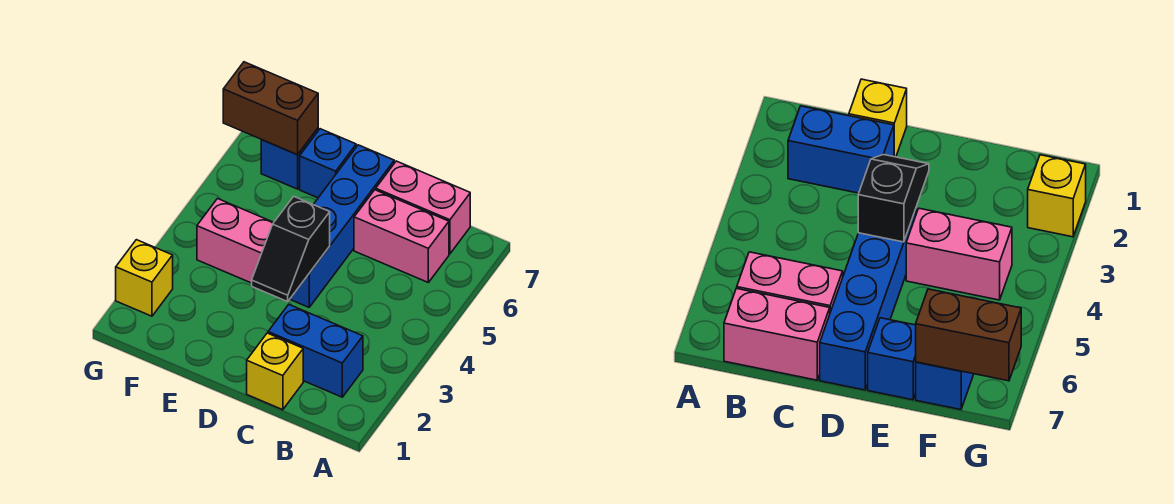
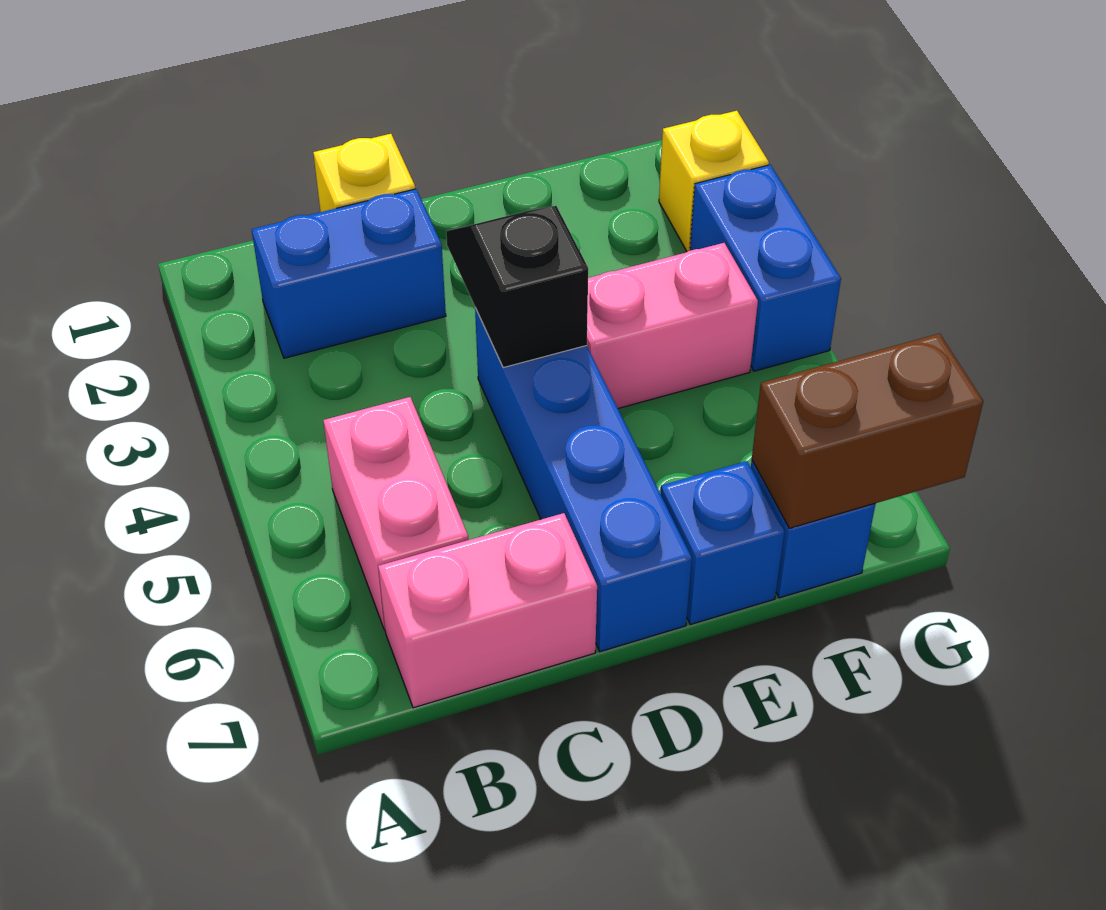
pink brick B6:C6 level 1 -> pink brick B5:B6 level 1
none -> blue brick G3:G4 level 1

